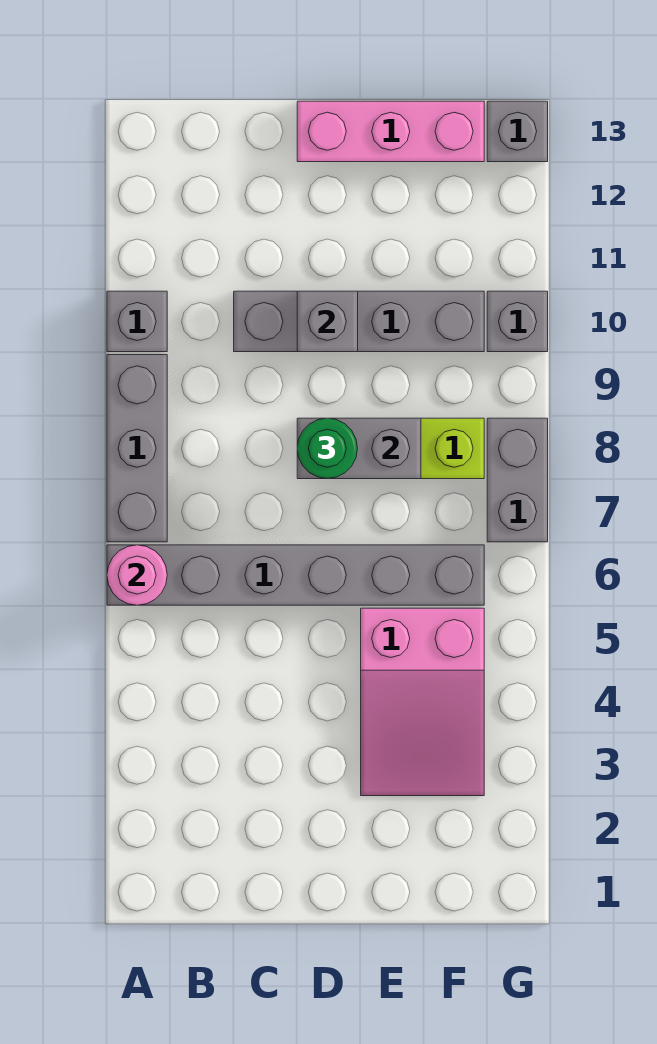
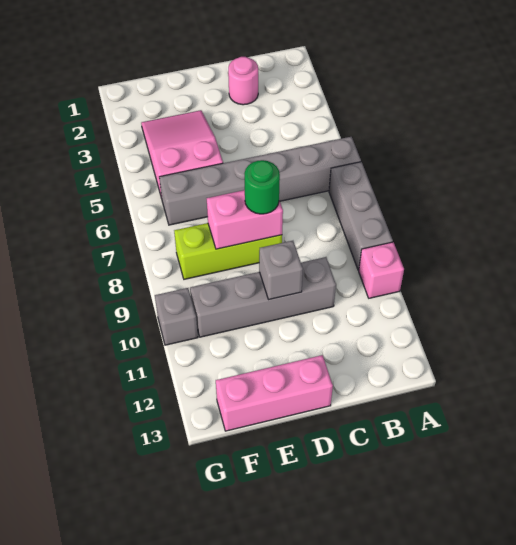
pink round brick A6 level 2 -> pink round brick C2 level 1
grey brick A10 level 1 -> pink brick A10 level 1
grey brick D8:E8 level 2 -> pink brick D8:E8 level 2
grey brick G7:G8 level 1 -> none
grey brick G13 level 1 -> none

